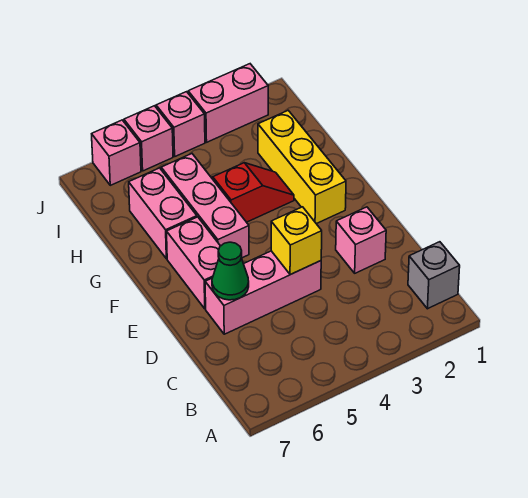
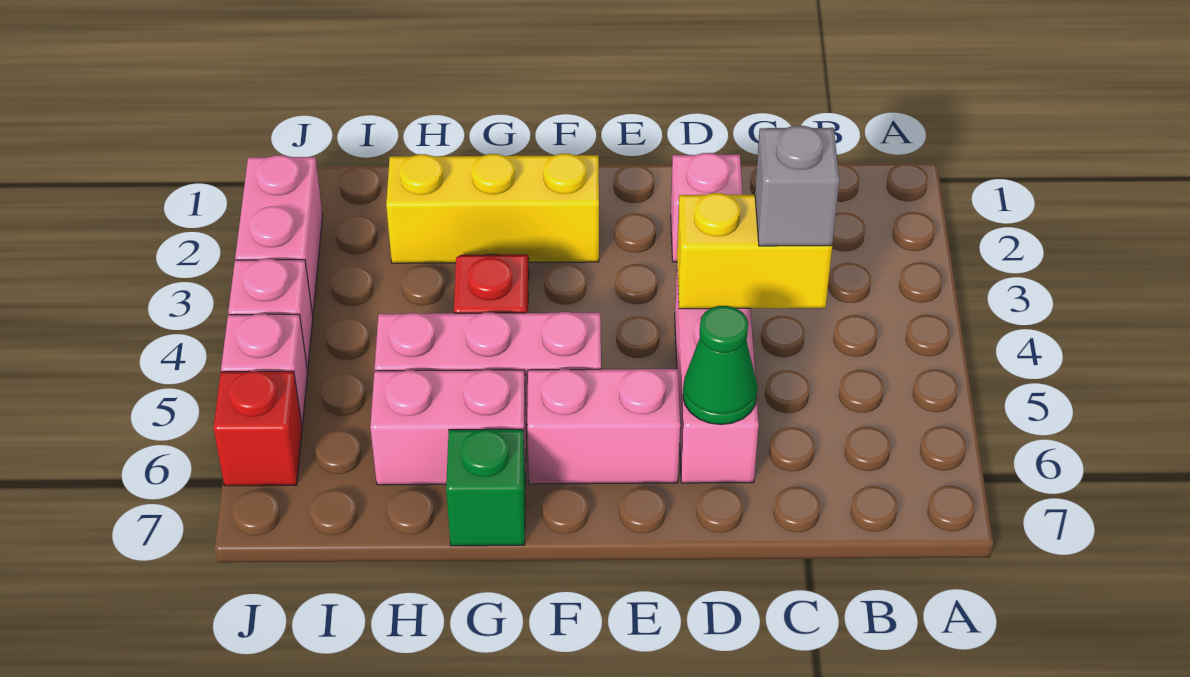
grey brick B1 level 1 -> grey brick C4 level 3
yellow brick D4 level 2 -> yellow brick C4:D4 level 2
none -> green brick G7 level 1
pink brick J6 level 1 -> red brick J6 level 1

